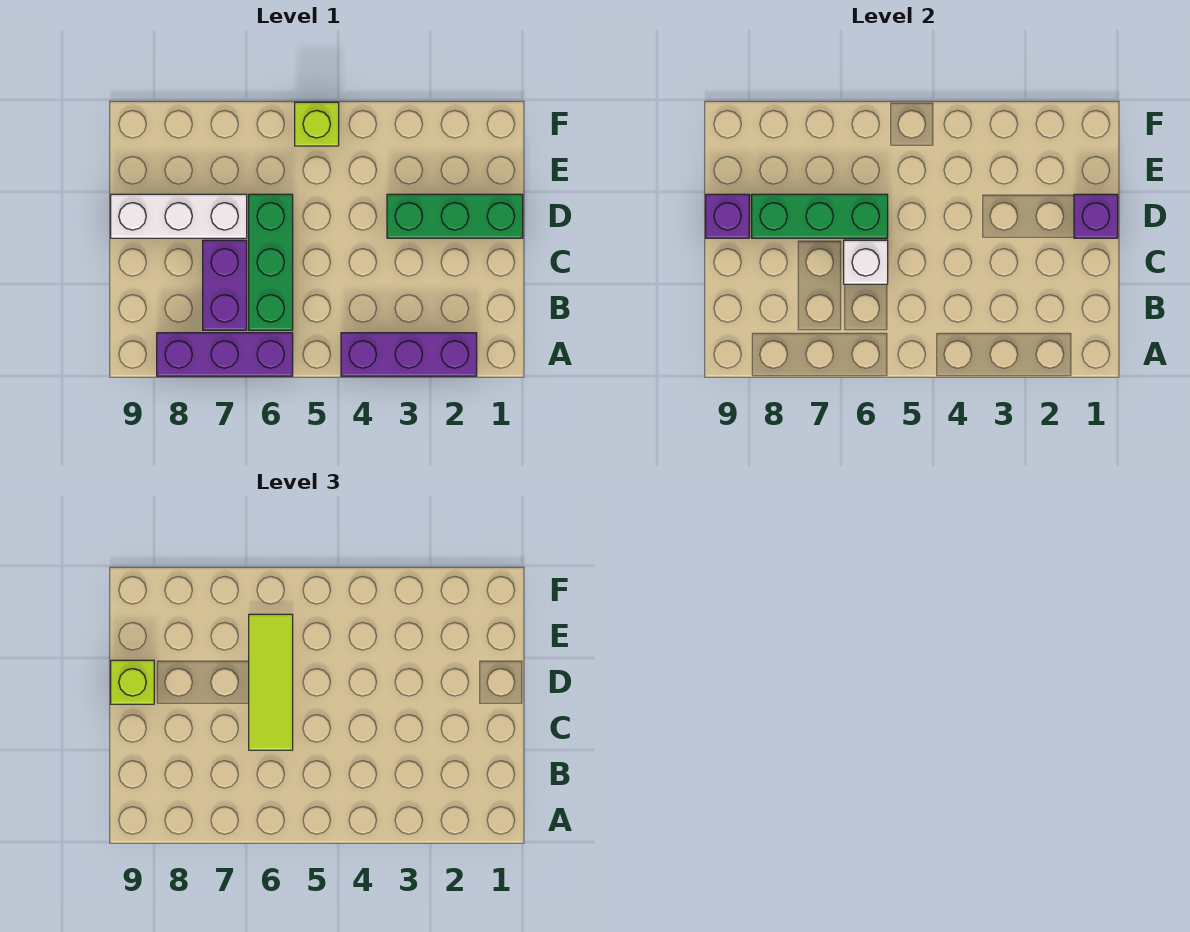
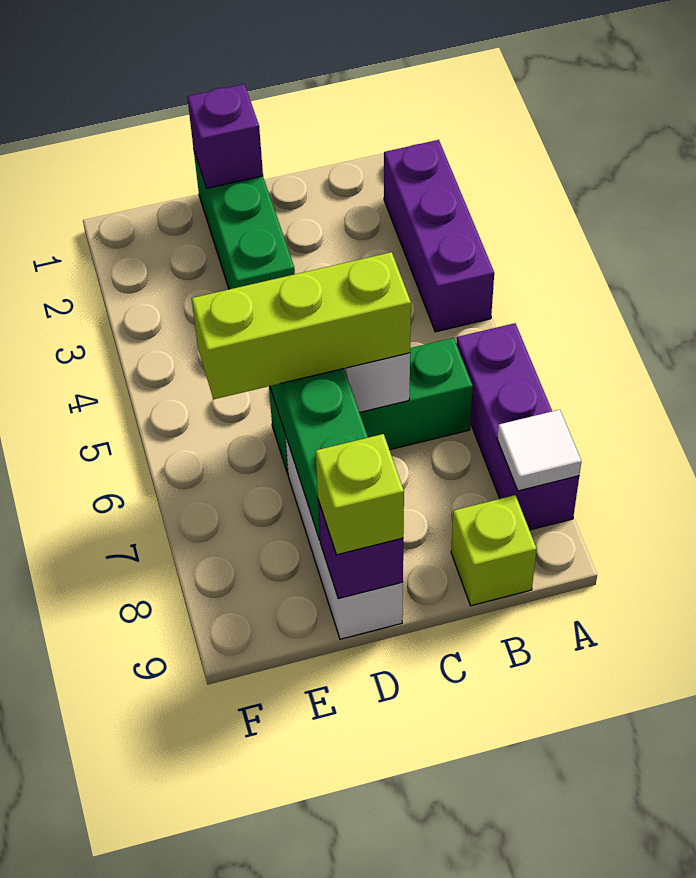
none -> white tile A8 level 2
purple brick B7:C7 level 1 -> none
lime tile C6:E6 level 3 -> lime brick C6:E6 level 3
lime brick F5 level 1 -> lime brick B9 level 1

